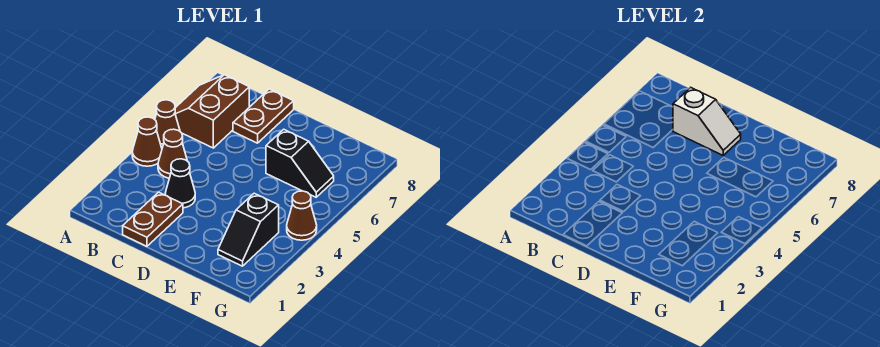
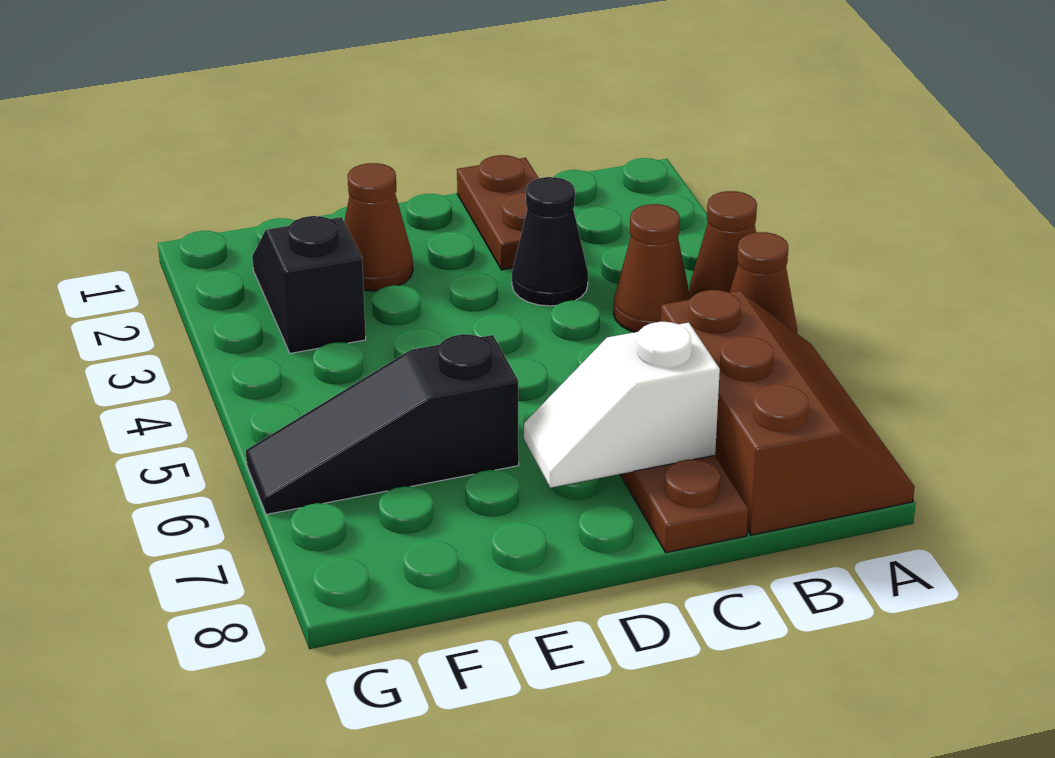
brown slope A6:B7 level 1 top B -> brown slope A6:B8 level 1 top B
black slope E6:F6 level 1 top E -> black slope E6:G6 level 1 top E
brown cone G4 level 1 -> brown cone E2 level 1

